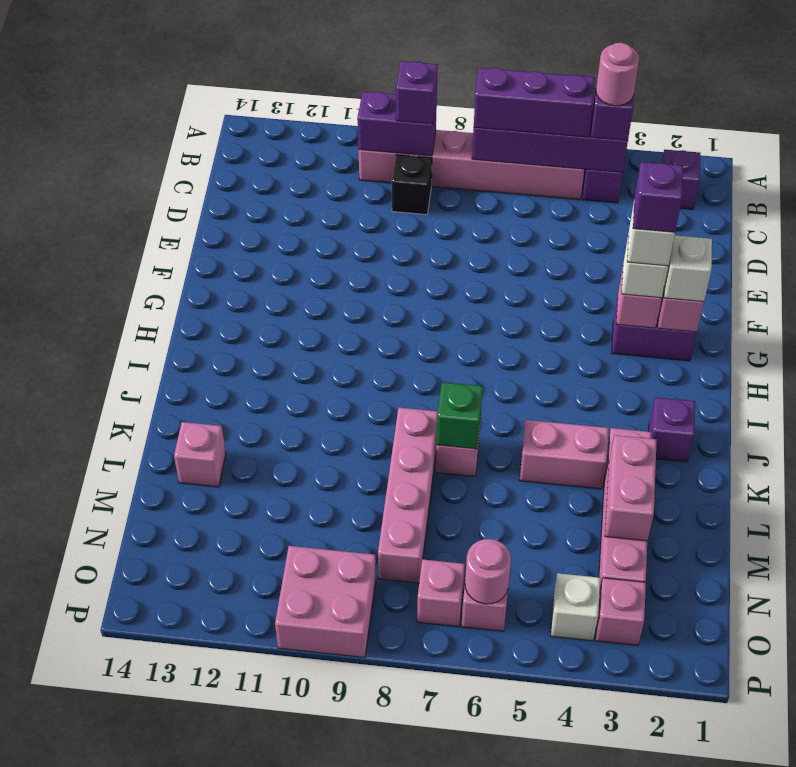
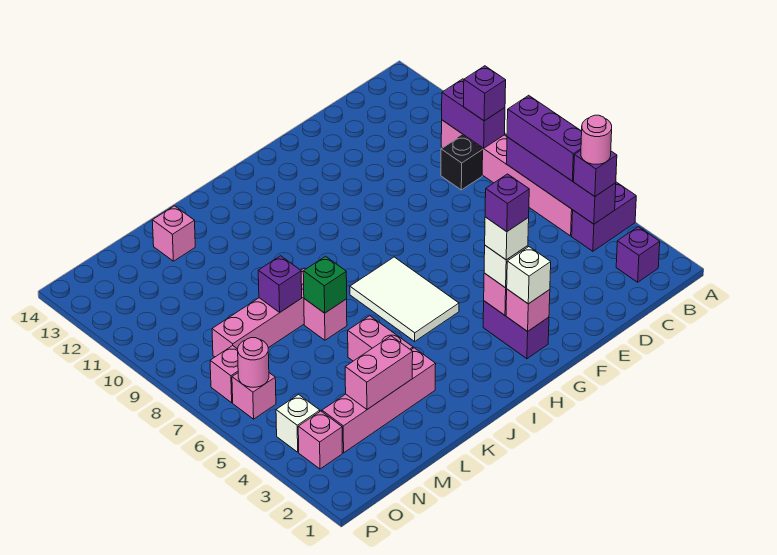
none -> white tile H5:I7 level 1
purple brick J2 level 1 -> purple brick L8 level 2
pink brick O9:P10 level 1 -> none

